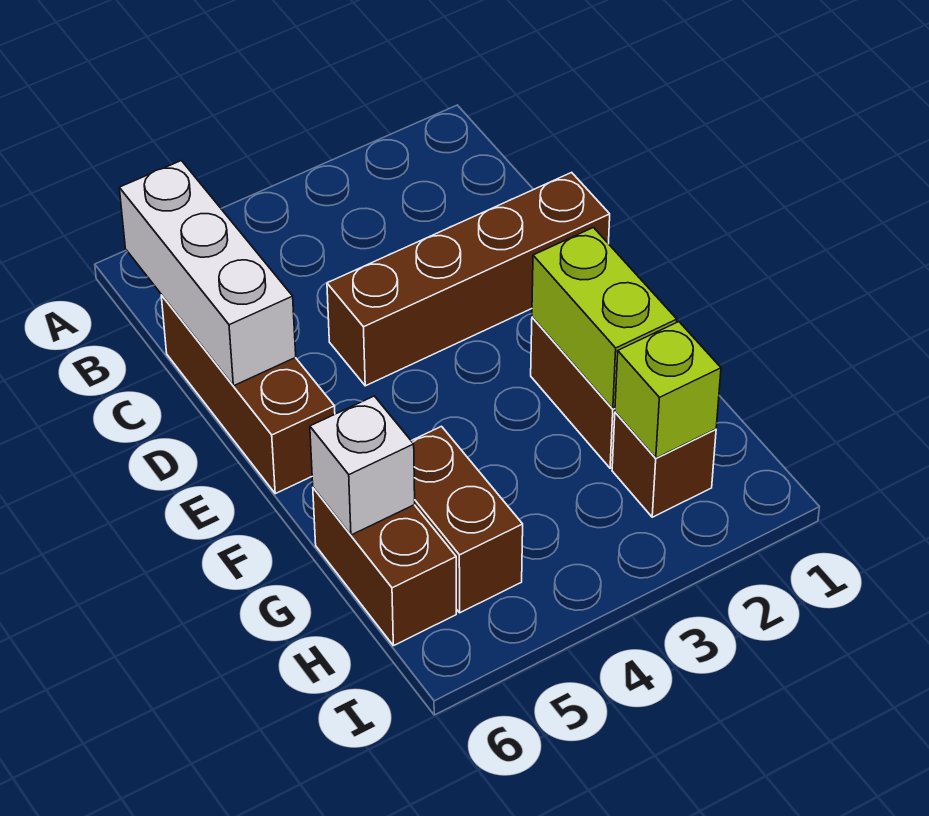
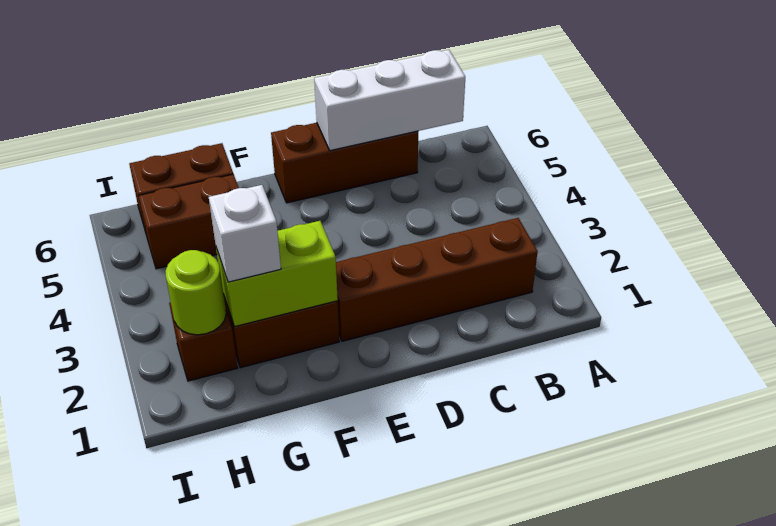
brown brick D1:D4 level 1 -> brown brick B2:E2 level 1
white brick G6 level 2 -> white brick G2 level 3
lime brick H2 level 2 -> lime round brick H2 level 2

